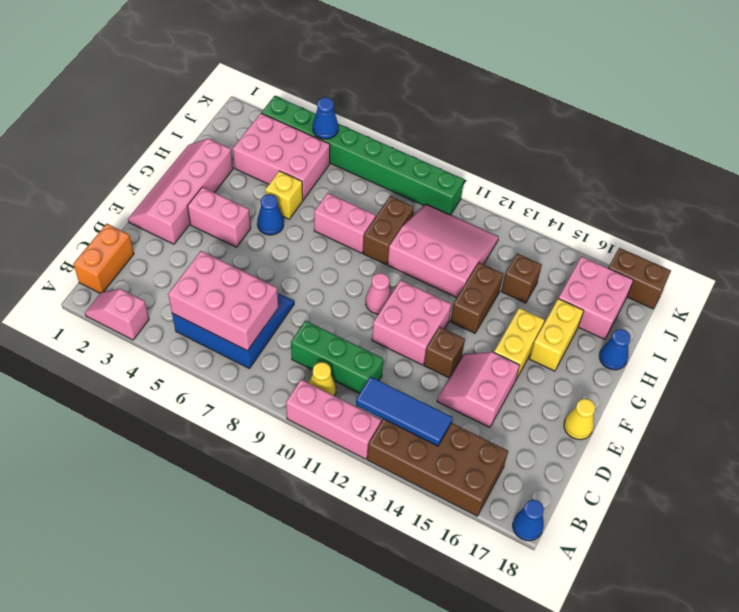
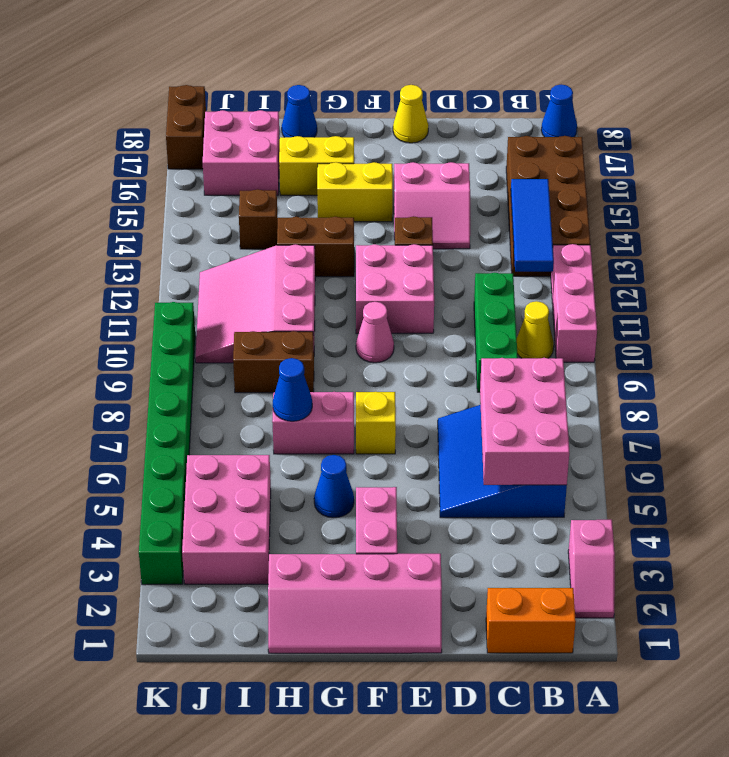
yellow brick H5 level 1 -> yellow brick F7 level 1
pink brick H7:H8 level 1 -> pink brick G7:H7 level 1
blue cone K5 level 2 -> blue cone H7 level 2

